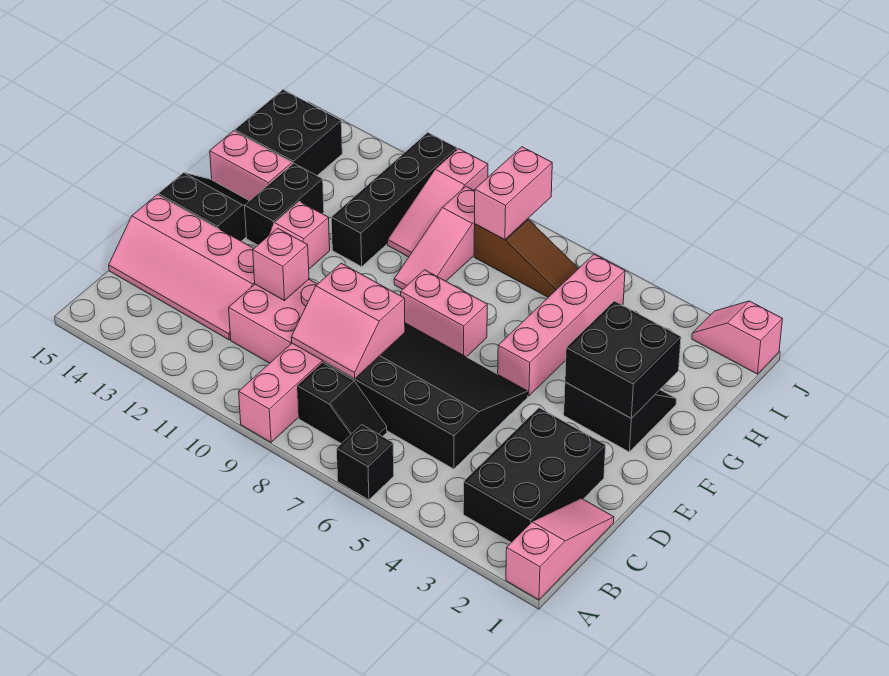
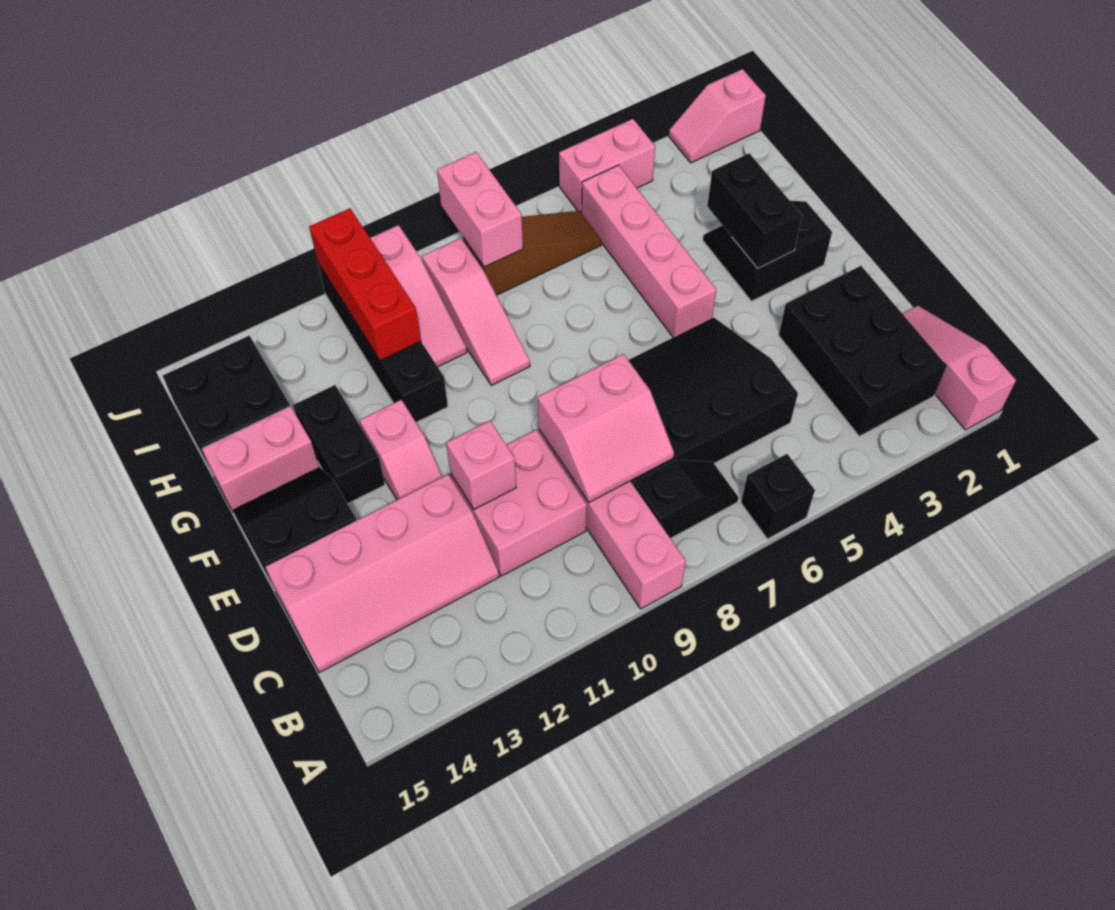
black brick F2:G3 level 2 -> black brick F3:G3 level 2
pink brick F7:F8 level 1 -> pink brick J4:J5 level 1
none -> red brick H11:J11 level 2

